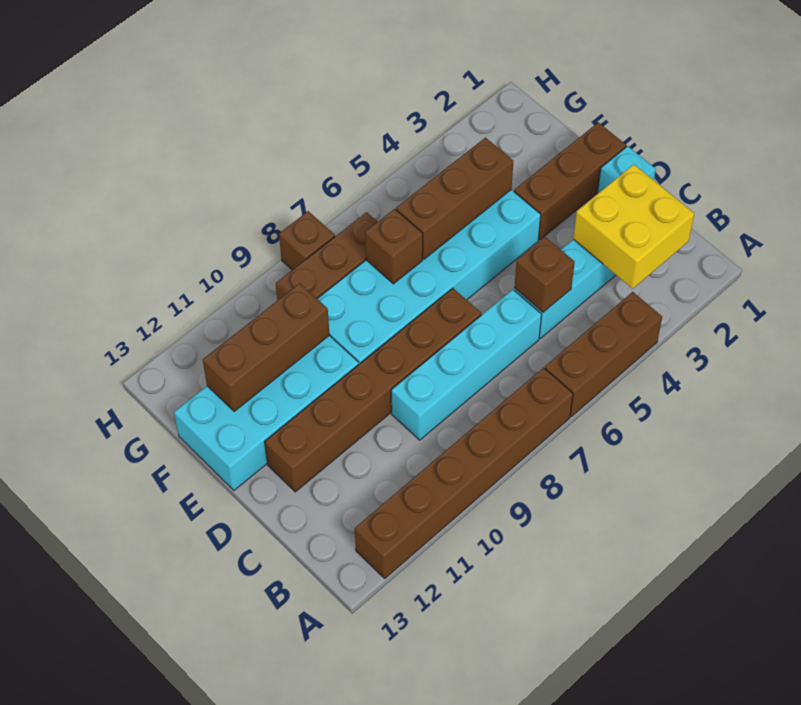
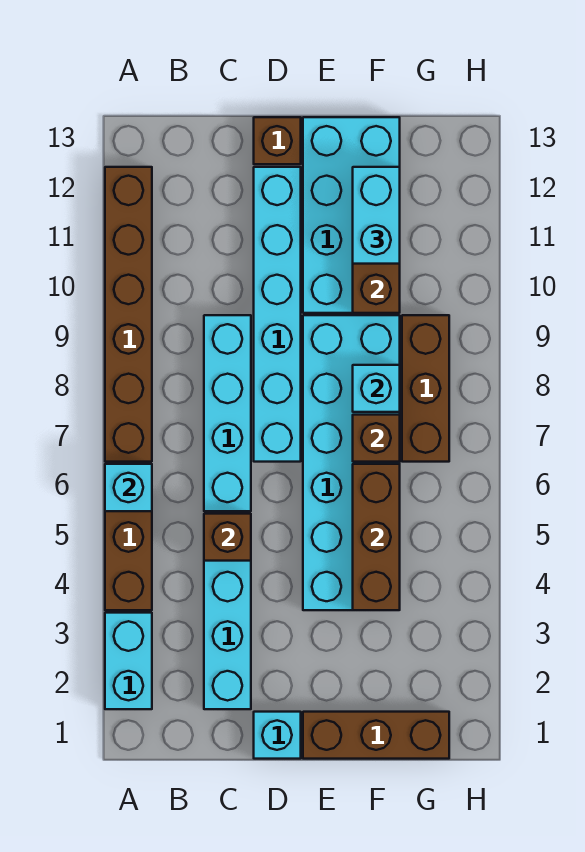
none -> cyan brick A2:A3 level 1
none -> cyan brick A6 level 2
yellow brick B2:C3 level 2 -> none
brown brick D7:D12 level 1 -> cyan brick D7:D12 level 1
brown brick E1:E3 level 1 -> brown brick E1:G1 level 1
none -> cyan brick F8 level 2
none -> cyan brick F11:F12 level 3
brown brick H8 level 1 -> brown brick D13 level 1

